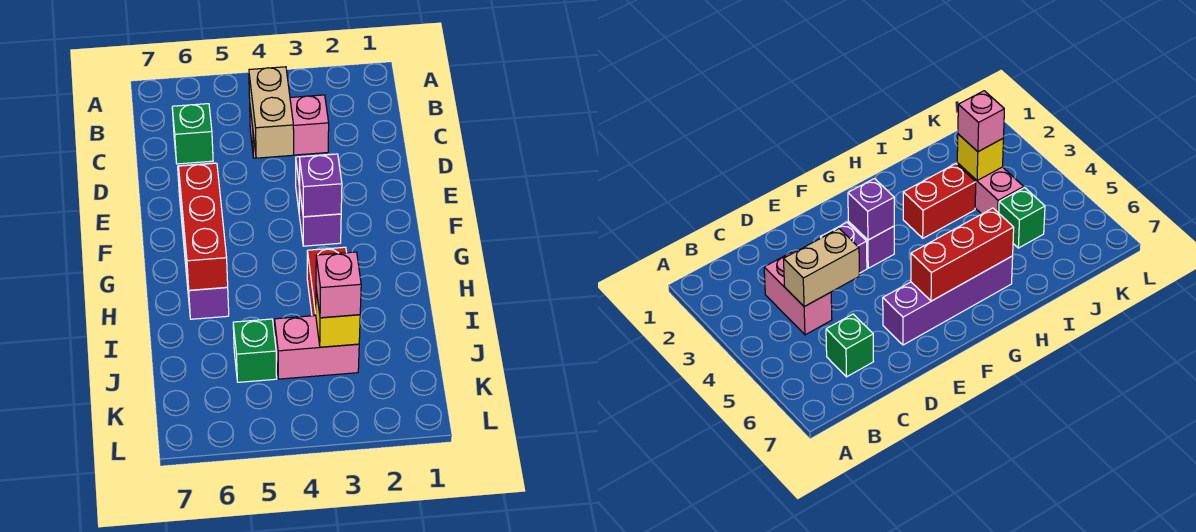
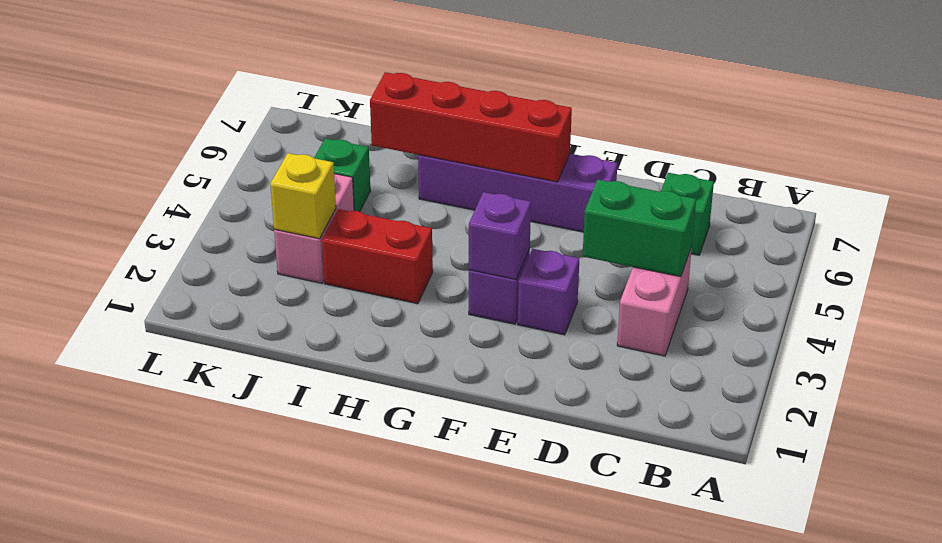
tan brick C4:D4 level 2 -> green brick C4:D4 level 2
red brick F6:H6 level 2 -> red brick F6:I6 level 2
pink brick J3 level 3 -> none

